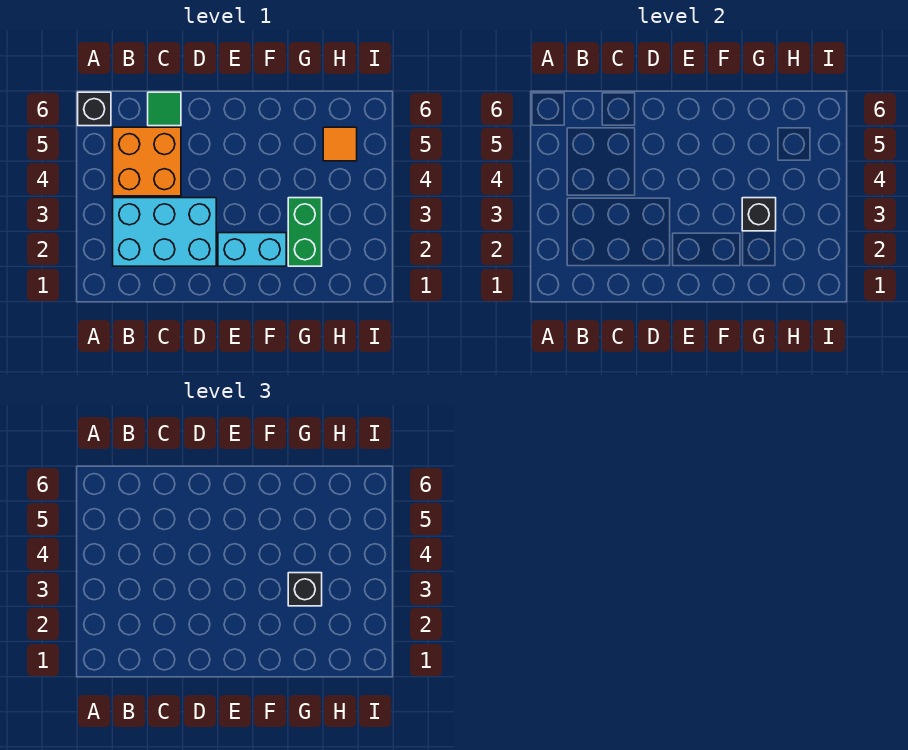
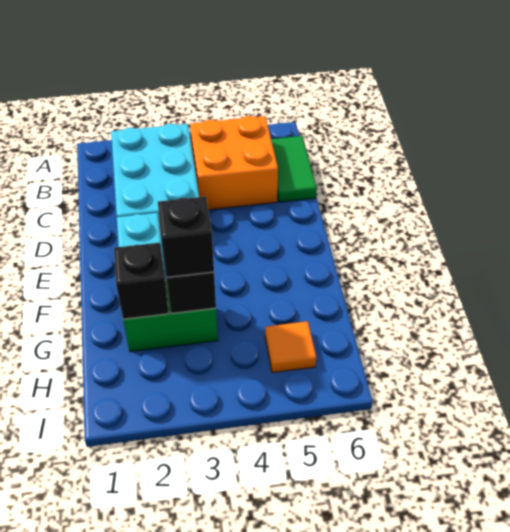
black brick A6 level 1 -> black brick G2 level 2
green tile C6 level 1 -> green tile B6:C6 level 1

